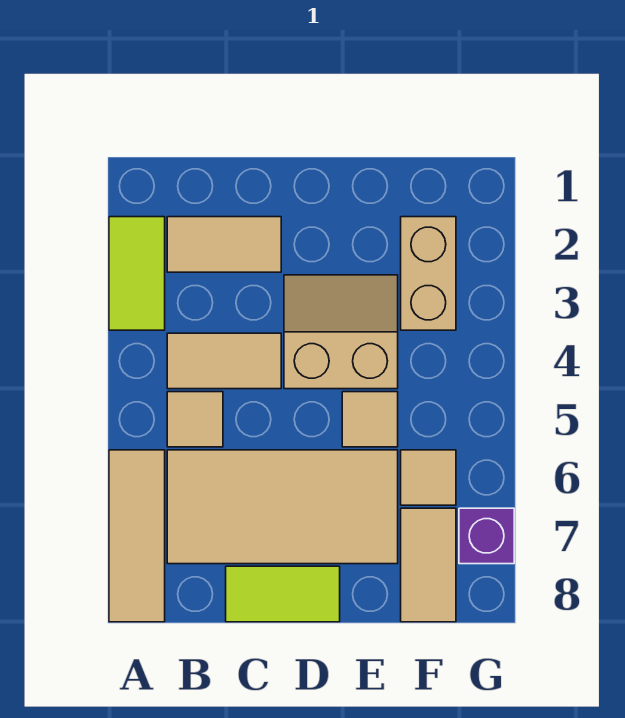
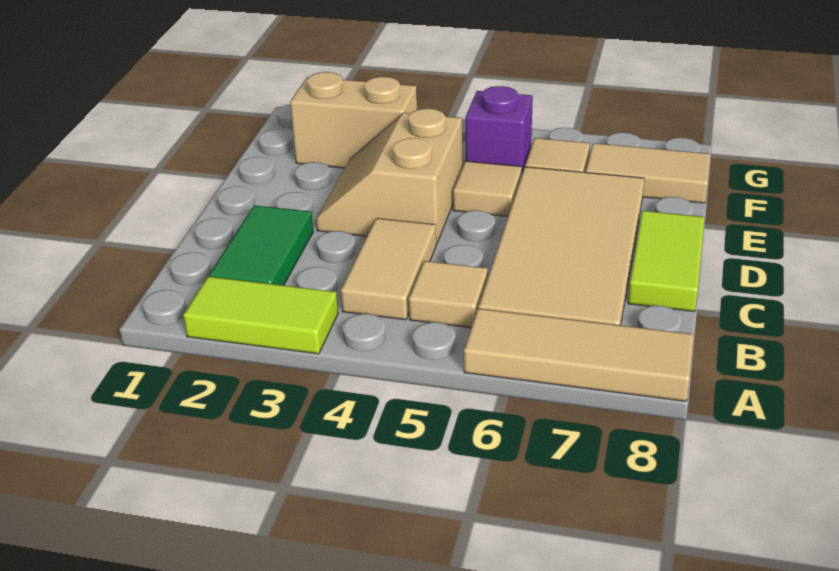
tan tile B2:C2 level 1 -> green tile B2:C2 level 1
purple brick G7 level 1 -> purple brick F5 level 1

